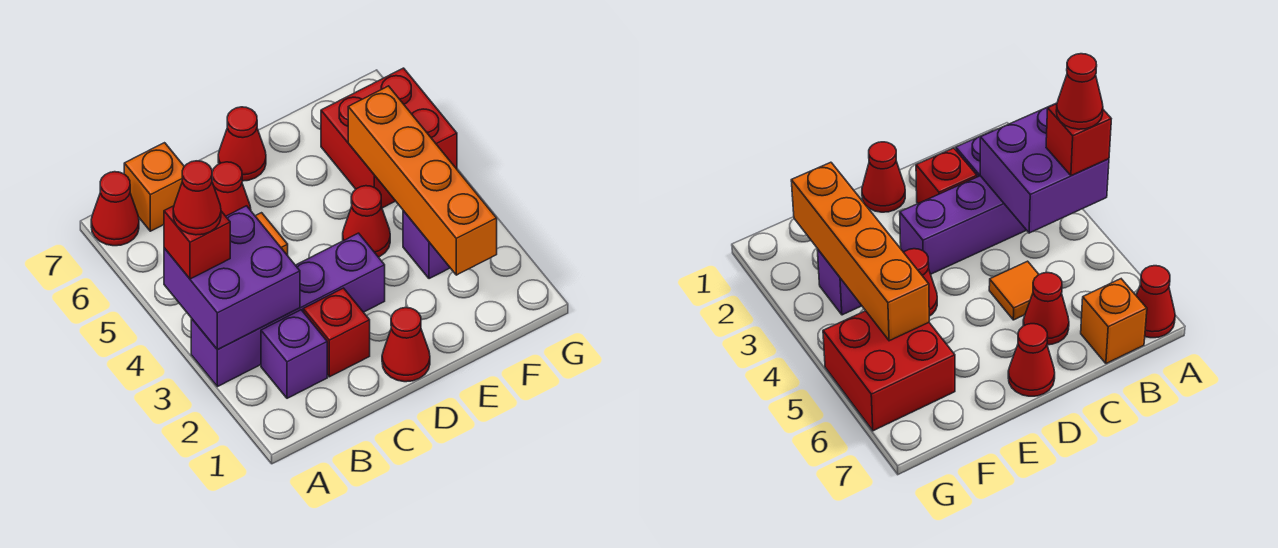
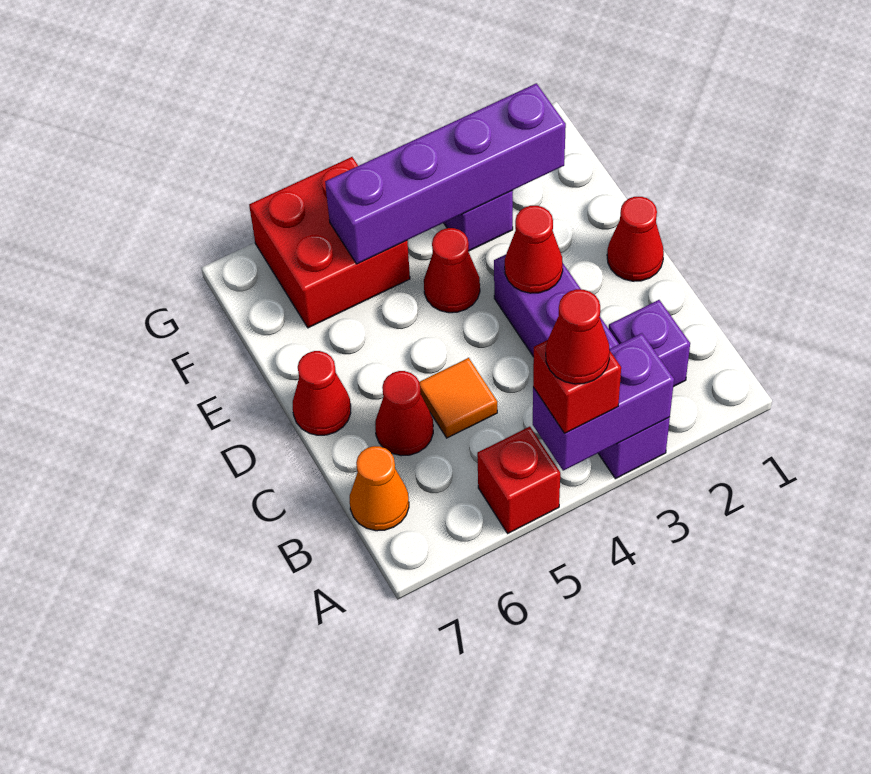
purple brick A3:B4 level 2 -> purple brick A3:A4 level 2
red cone A7 level 1 -> red cone D3 level 2
orange brick B7 level 1 -> orange cone B7 level 1
red brick C2 level 1 -> red brick A5 level 1
orange brick F2:F5 level 2 -> purple brick F2:F5 level 2

